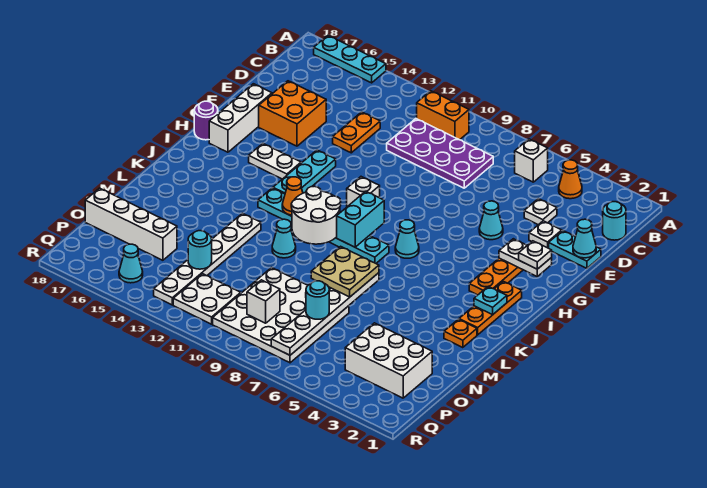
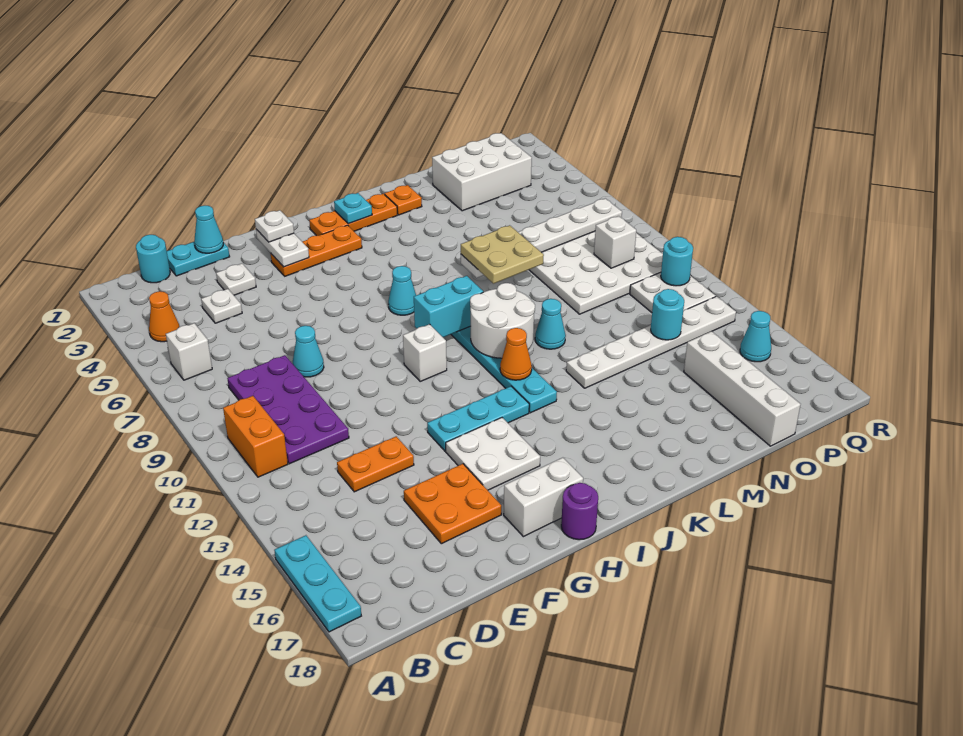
cyan plate E1:E2 level 1 -> cyan plate D1:E1 level 1
orange brick E15:F16 level 1 -> orange plate E15:F16 level 1
cyan cone F5 level 1 -> cyan cone E8 level 1
white brick F17:H17 level 1 -> white brick G17:H17 level 1
white plate H14:H15 level 1 -> white plate G14:H15 level 1
white brick O2:P4 level 1 -> white brick N2:P3 level 1
cyan round brick O7 level 3 -> cyan round brick Q11 level 2

